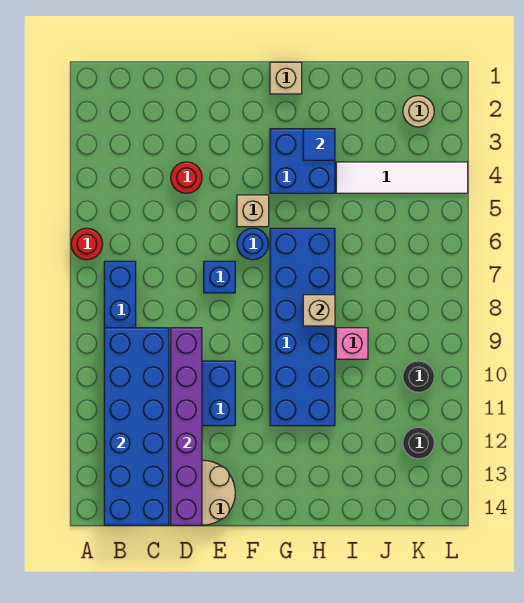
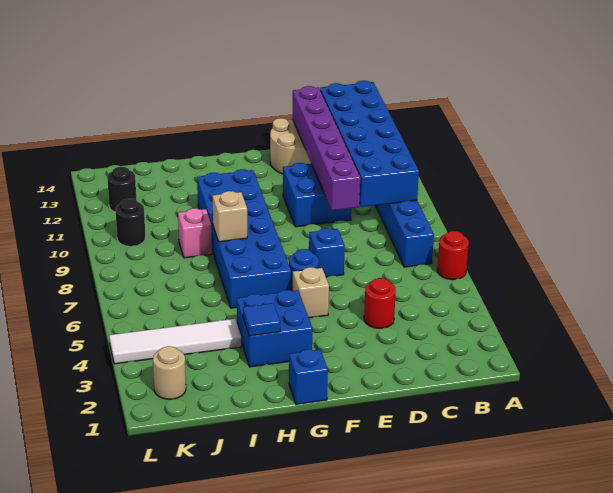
tan brick G1 level 1 -> blue brick G1 level 1

